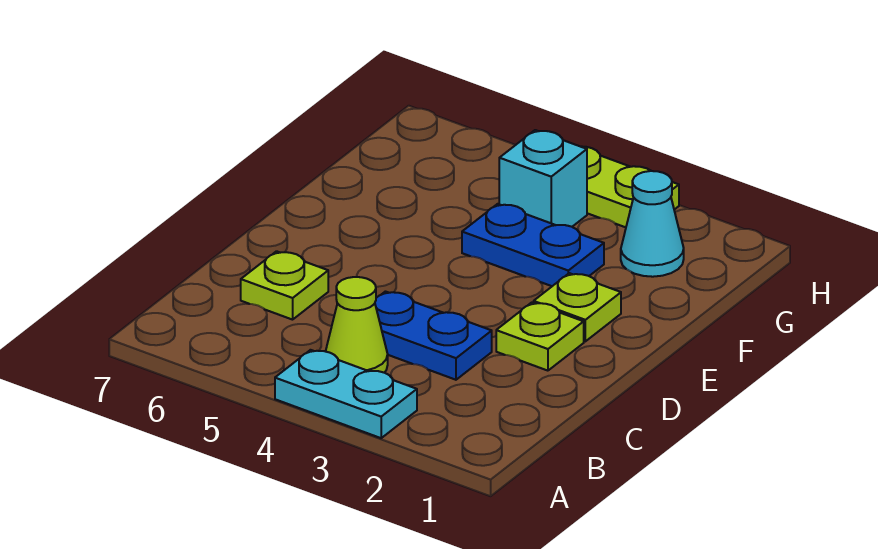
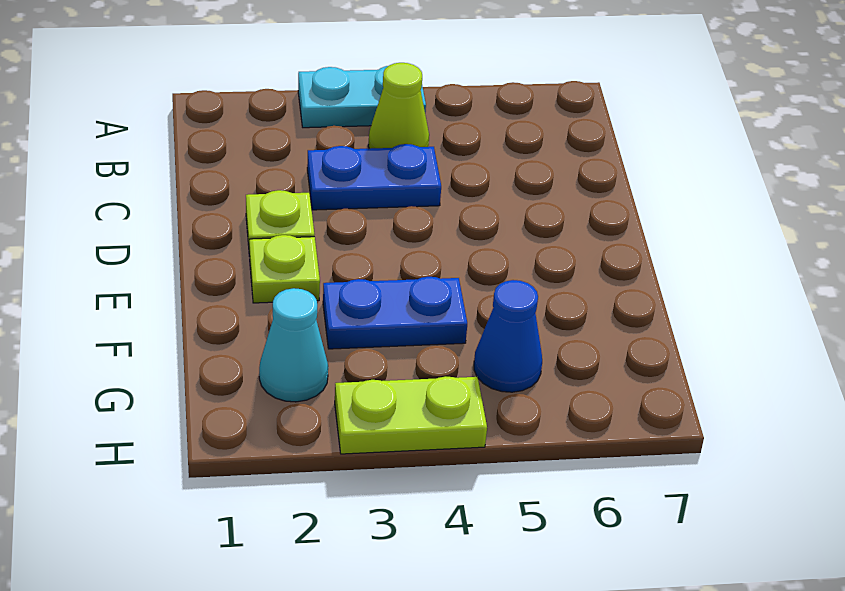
lime plate C6 level 1 -> none
cyan brick G4 level 1 -> none
none -> blue cone G5 level 1

